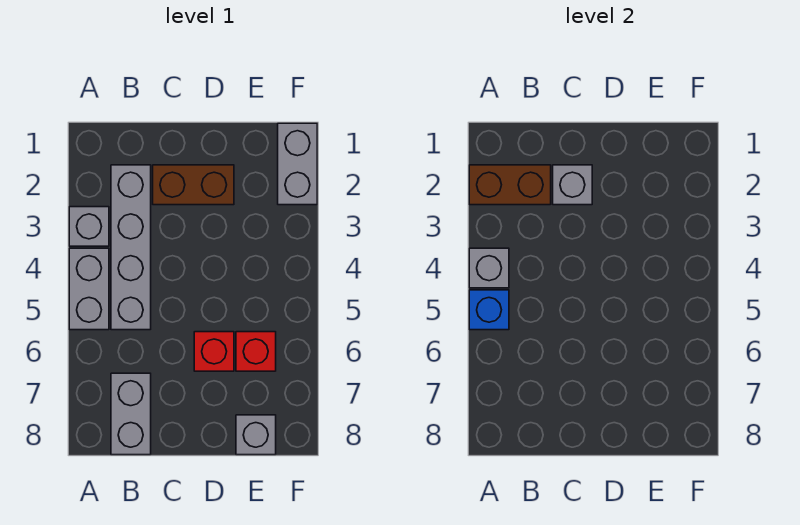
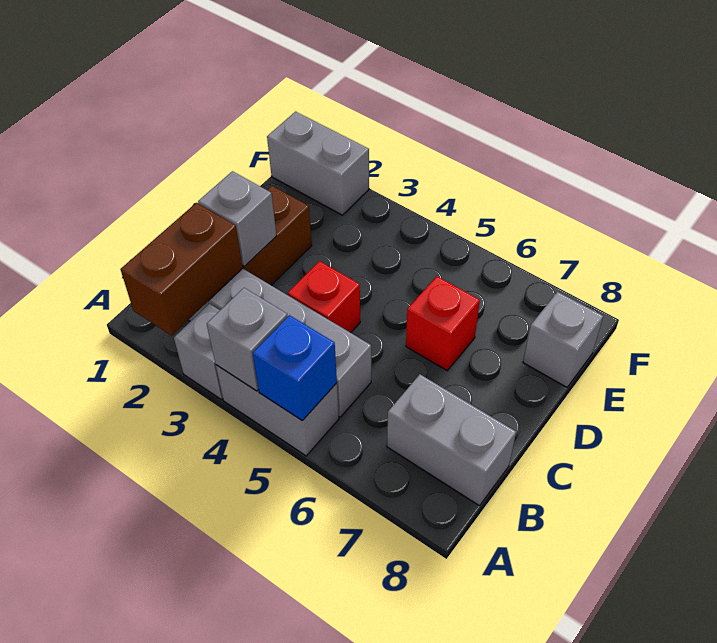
red brick E6 level 1 -> red brick C4 level 1

